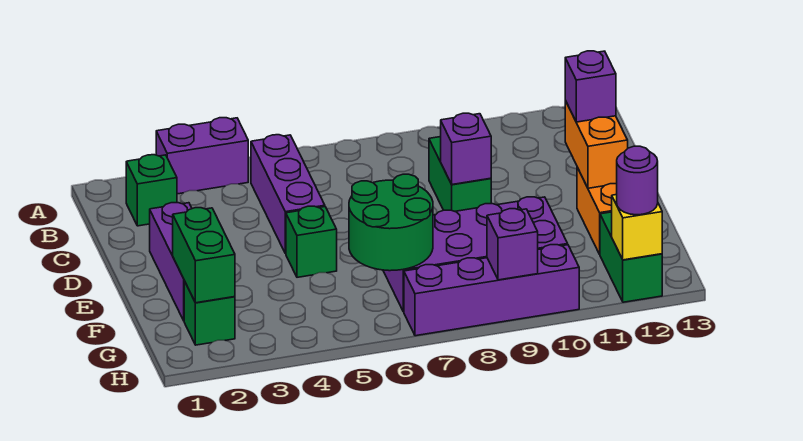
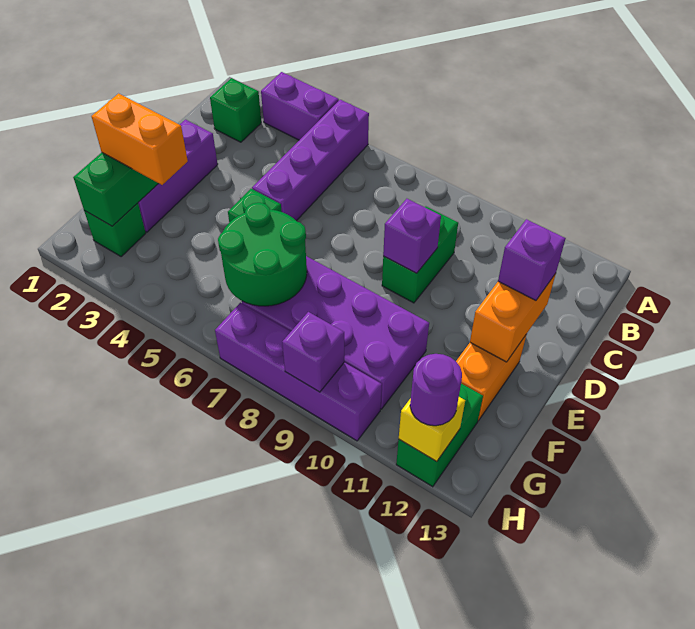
purple brick B5:D5 level 1 -> purple brick A5:D5 level 1
none -> orange brick F2:F3 level 3

